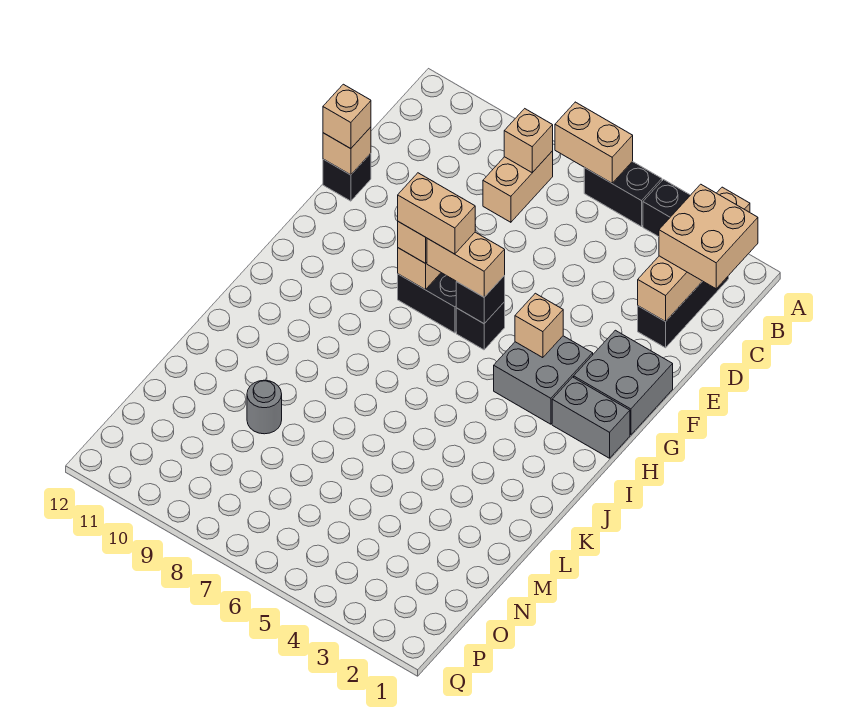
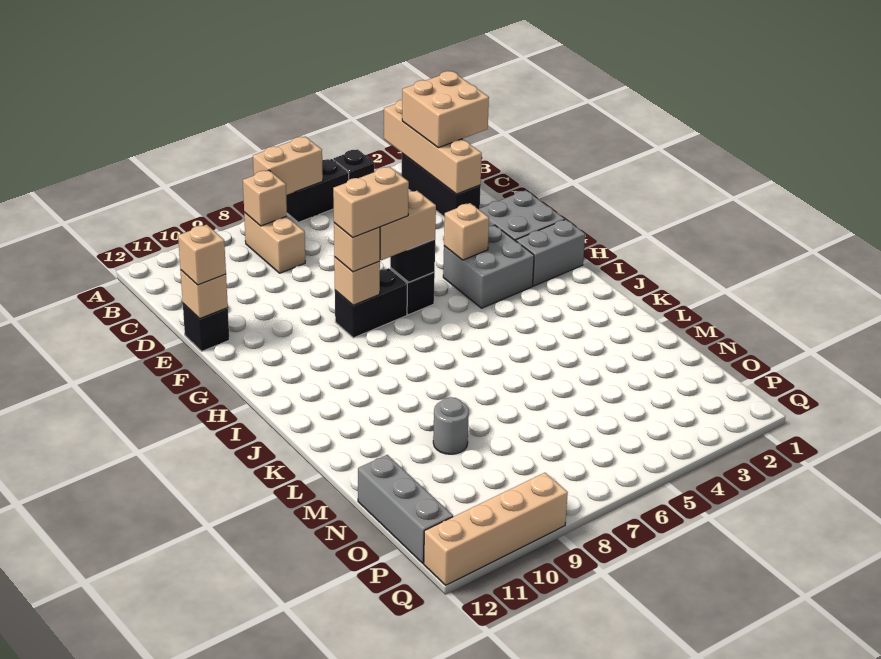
none -> grey brick N12:P12 level 1
none -> tan brick Q9:Q12 level 1

